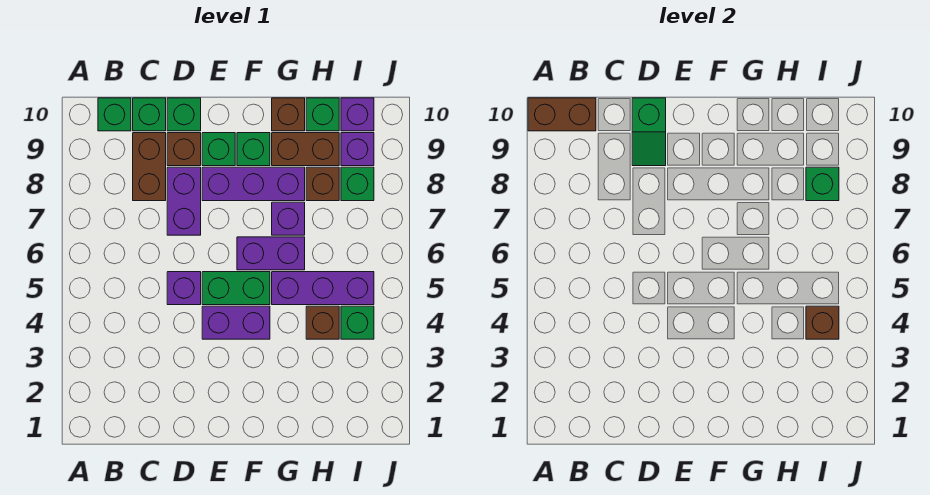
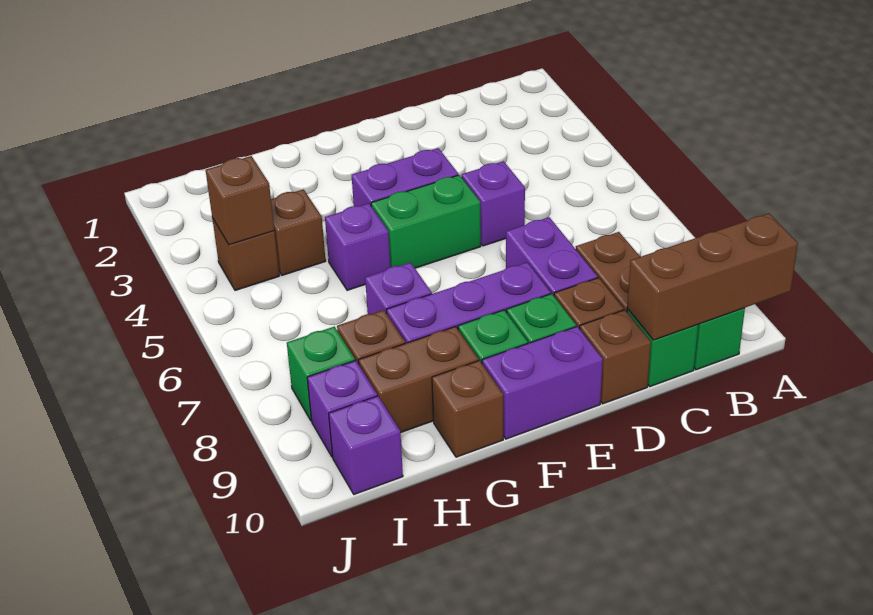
brown brick A10:B10 level 2 -> brown brick A10:C10 level 2
green slope D9:D10 level 2 top 10 -> none
green brick D10 level 1 -> brown brick D10 level 1
purple brick F6:G6 level 1 -> purple brick E10:F10 level 1
purple brick G5:I5 level 1 -> purple brick G5 level 1
green brick H10 level 1 -> none
green brick I4 level 1 -> brown brick I4 level 1
green brick I8 level 2 -> none

